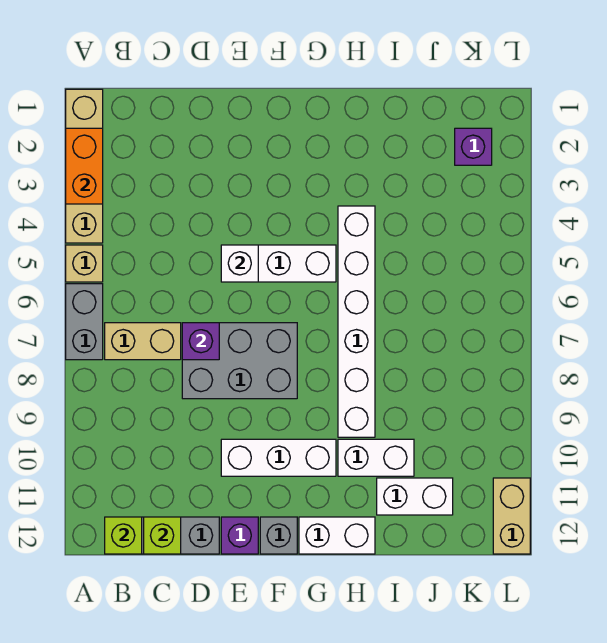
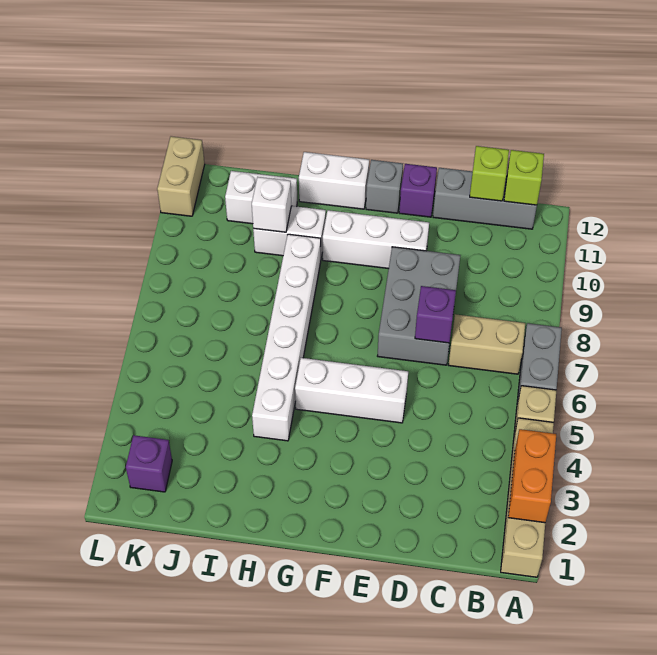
grey brick D7:F8 level 1 -> grey brick D7:E9 level 1
white brick E5 level 2 -> white brick I10 level 2

